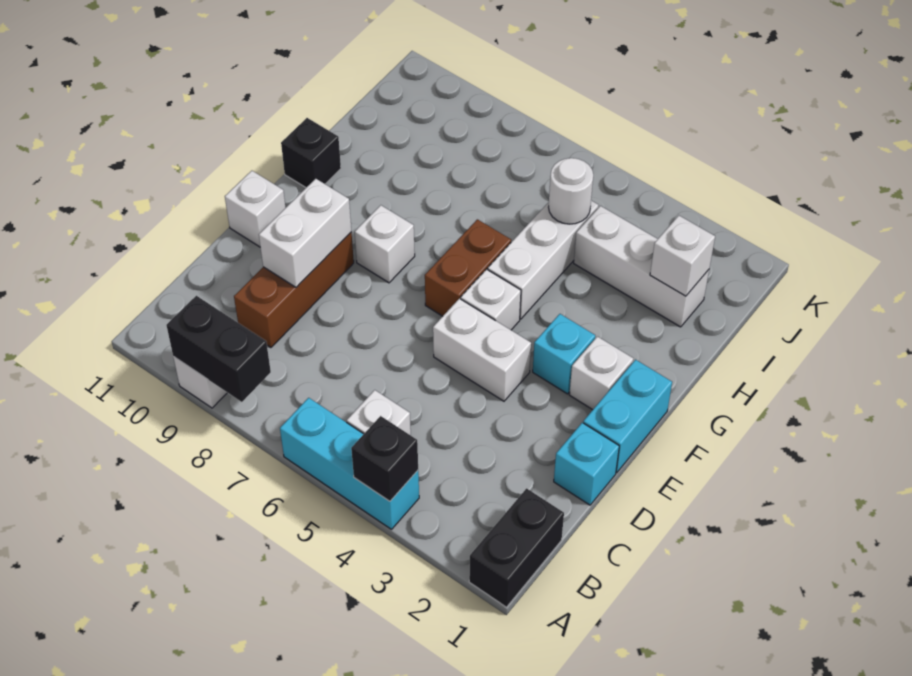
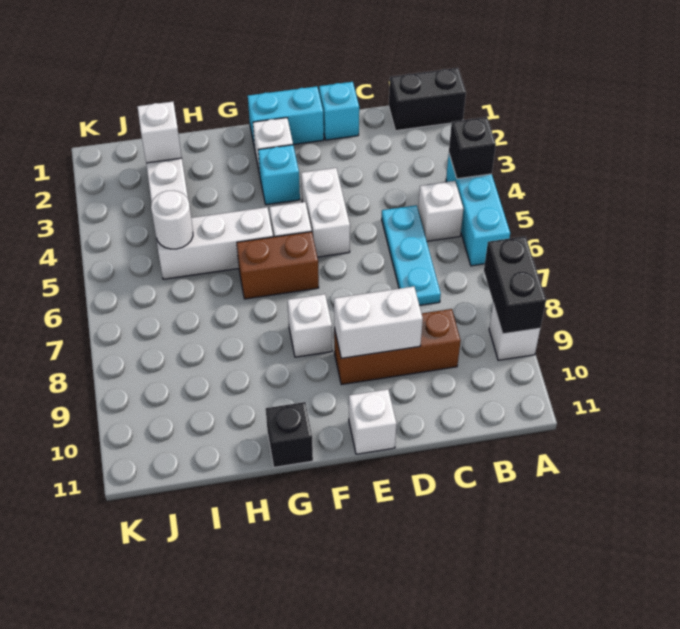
none -> cyan plate C5:C7 level 1

